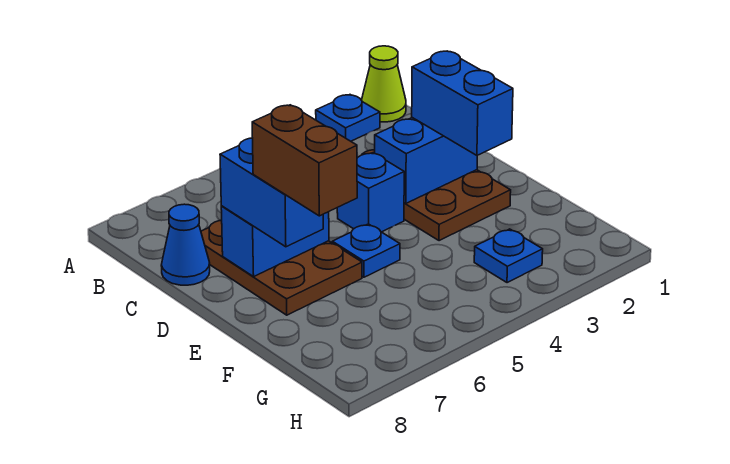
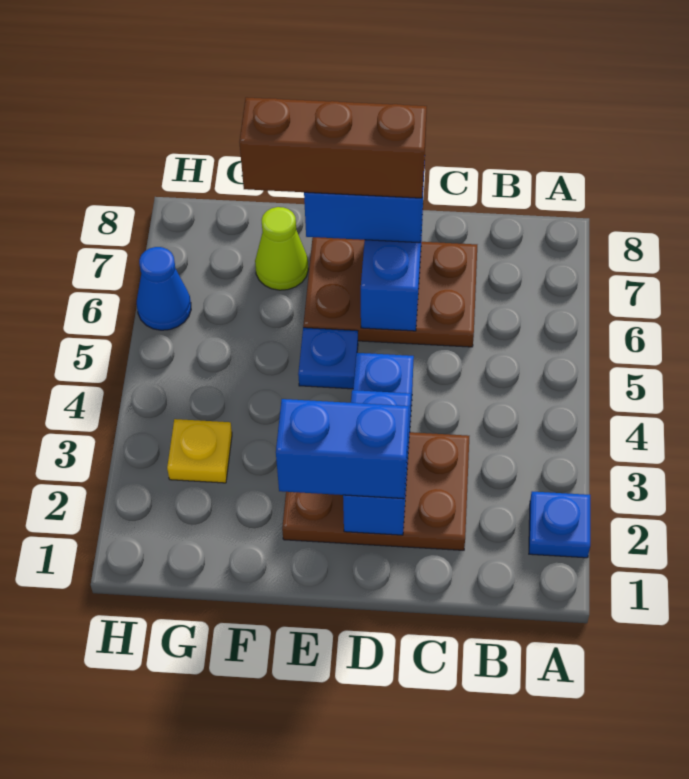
lime cone A1 level 1 -> lime cone F7 level 1
blue cone C8 level 1 -> blue cone H6 level 1
brown brick E7:F7 level 4 -> brown brick D7:F7 level 4
blue plate G3 level 1 -> yellow plate G3 level 1

